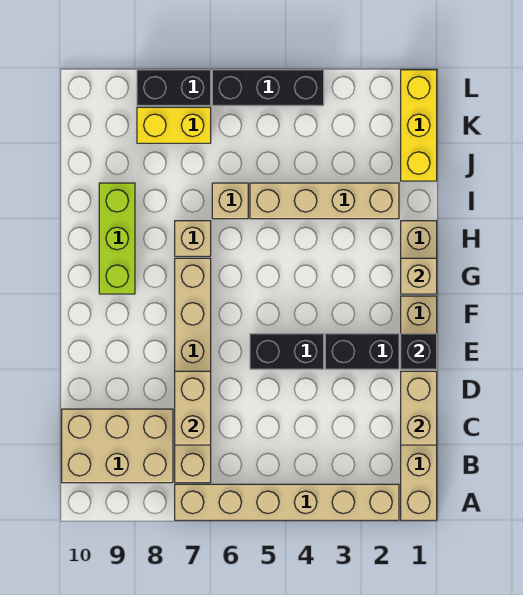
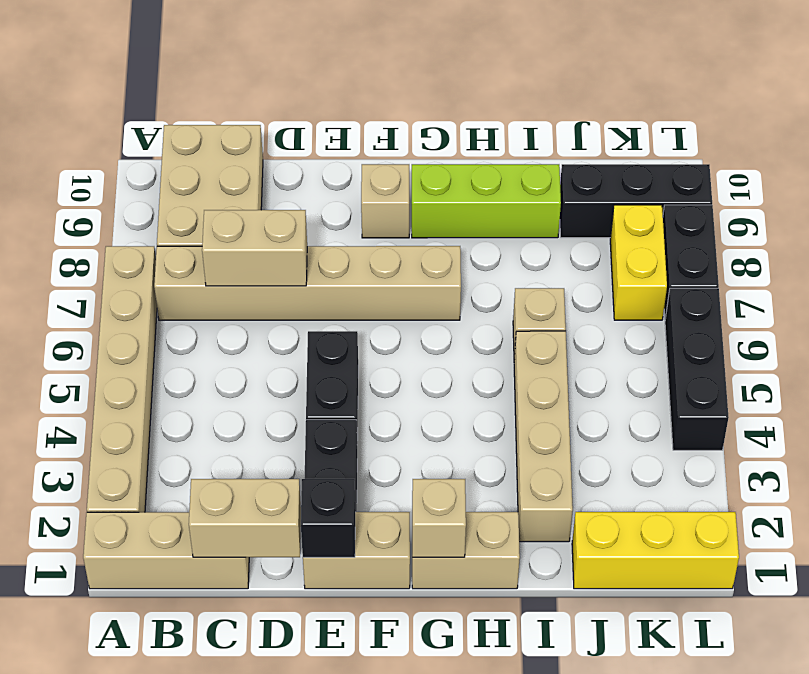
tan brick H7 level 1 -> tan brick F9 level 1
none -> black brick J9:L9 level 1

